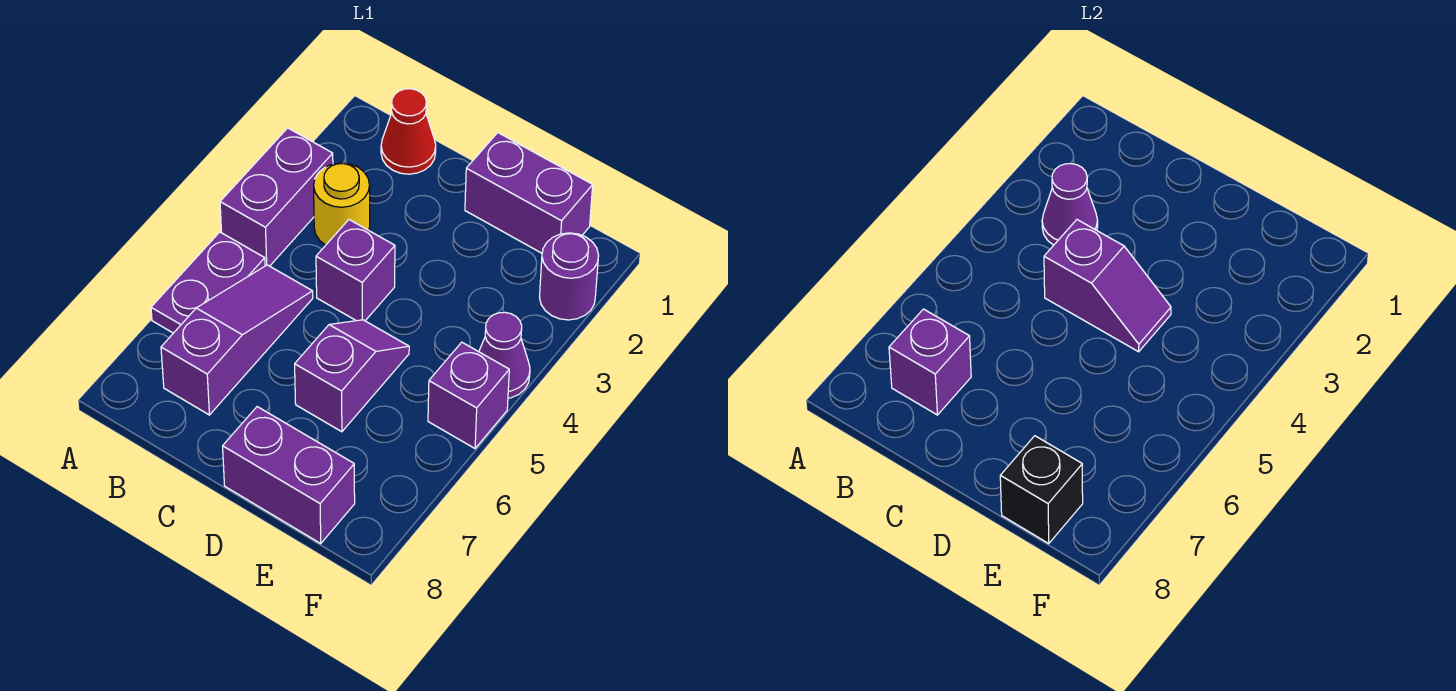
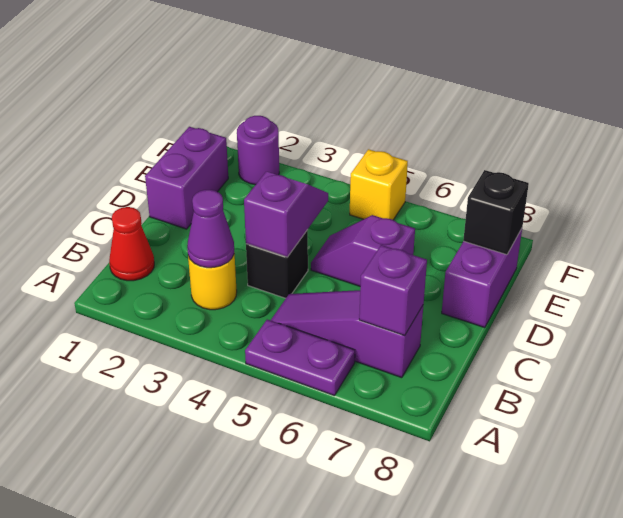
purple brick A3:A4 level 1 -> none
purple brick C4 level 1 -> black brick C4 level 1
purple cone F4 level 1 -> none
purple brick F5 level 1 -> yellow brick F5 level 1

